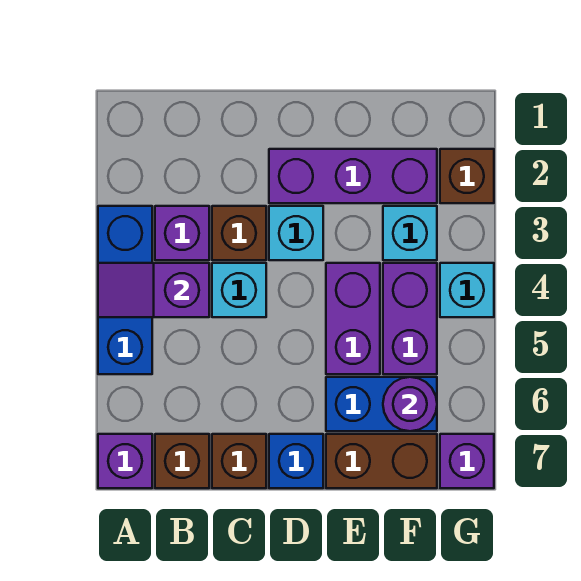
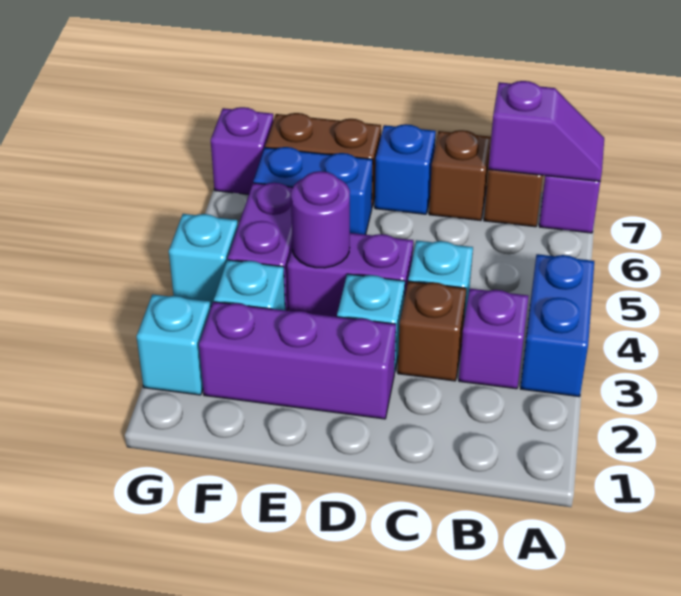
blue brick A3:A5 level 1 -> blue brick A3:A4 level 1
purple slope A4:B4 level 2 top B -> purple slope A7:B7 level 2 top B
purple brick E4:E5 level 1 -> purple brick D4:E4 level 1
purple round brick F6 level 2 -> purple round brick E4 level 2
brown brick G2 level 1 -> cyan brick G2 level 1

